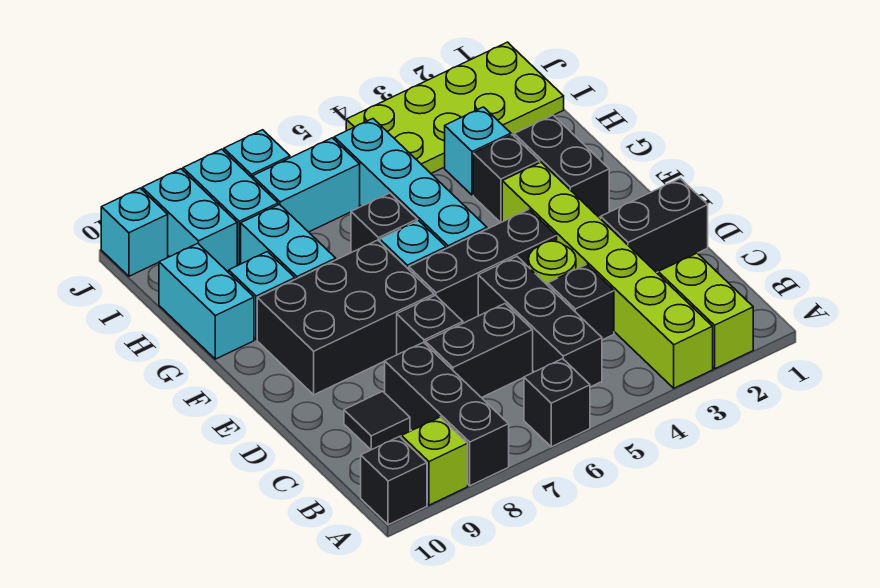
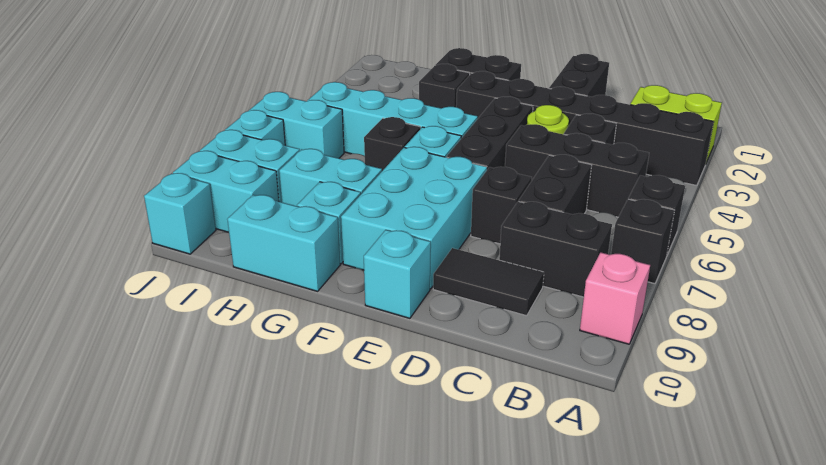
lime brick A3:F3 level 1 -> black brick A3:F3 level 1
black brick A8:C8 level 1 -> black brick B8:C8 level 1
lime brick A9 level 1 -> pink brick A9 level 1
black brick A10 level 1 -> black brick A7 level 1
black tile C9 level 1 -> black tile C9:D9 level 1
black brick E7:F9 level 1 -> cyan brick E7:F9 level 1
cyan brick H3 level 1 -> cyan brick E10 level 1
lime plate I1:J4 level 1 -> none
cyan brick I6:I7 level 1 -> cyan brick I6:J6 level 1

